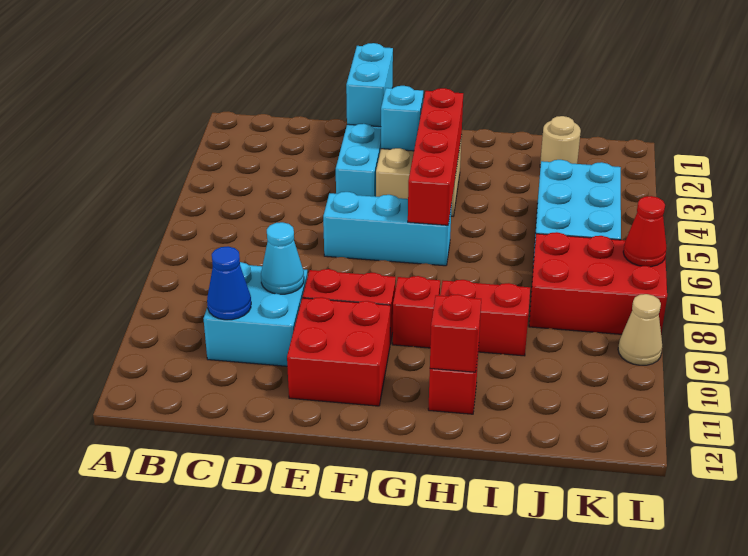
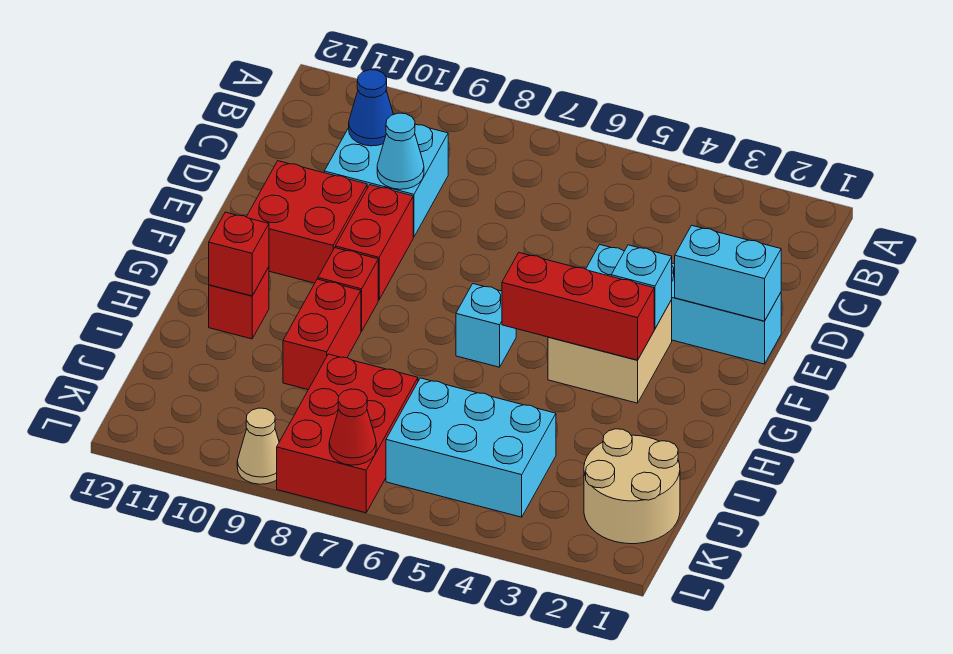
cyan brick E6:G6 level 1 -> cyan brick G6 level 1
red brick G3:G6 level 2 -> red brick G3:G5 level 2
tan round brick J2 level 1 -> tan round brick J1:K2 level 1

